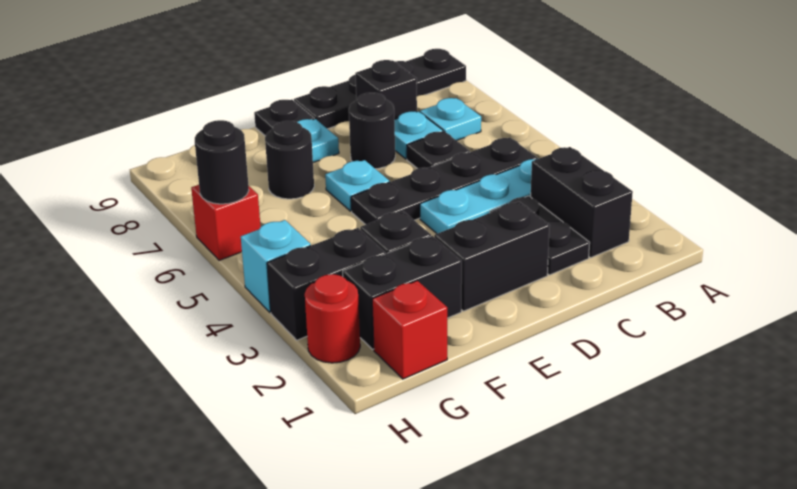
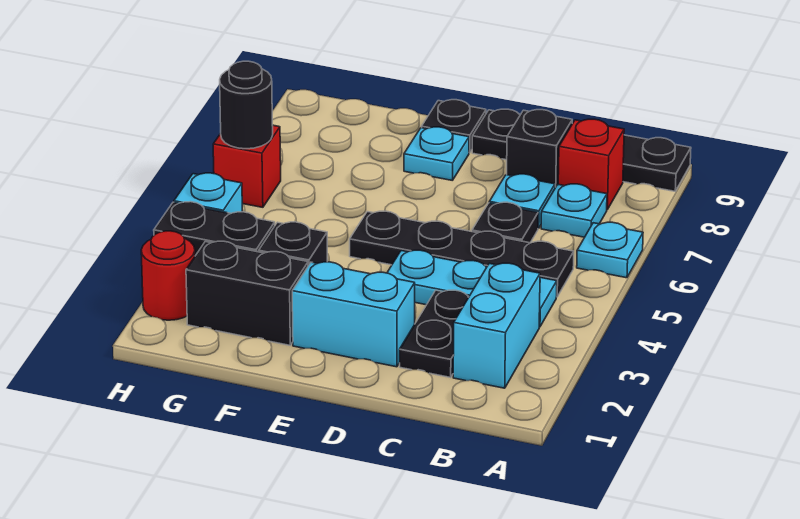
black brick B2:B3 level 1 -> cyan brick B2:B3 level 1
black brick D2:E2 level 1 -> cyan brick D2:E2 level 1
black round brick D7 level 1 -> none
cyan plate E6 level 1 -> cyan plate A6 level 1
black round brick F7 level 1 -> none
red brick G1 level 1 -> red brick B8 level 1

